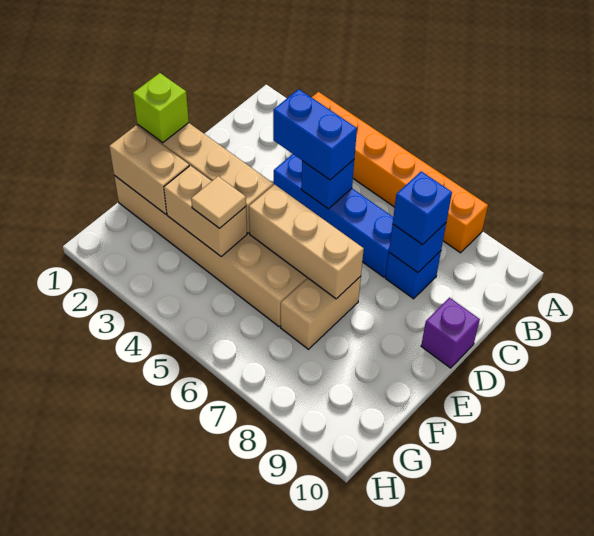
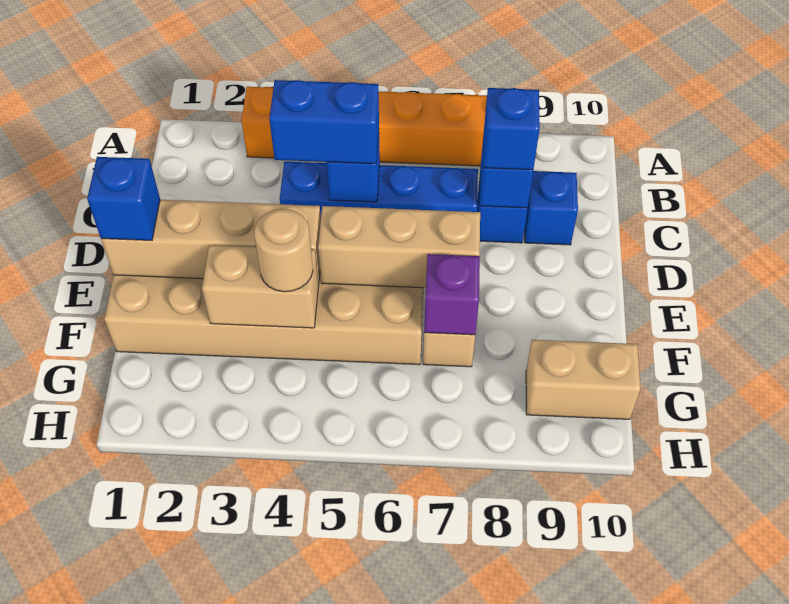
none -> blue brick C9 level 1
purple brick D10 level 1 -> purple brick F7 level 2
lime brick E1 level 3 -> blue brick E1 level 3
tan brick F1:F2 level 2 -> tan brick G9:G10 level 1
tan tile F4 level 3 -> tan round brick F4 level 3

